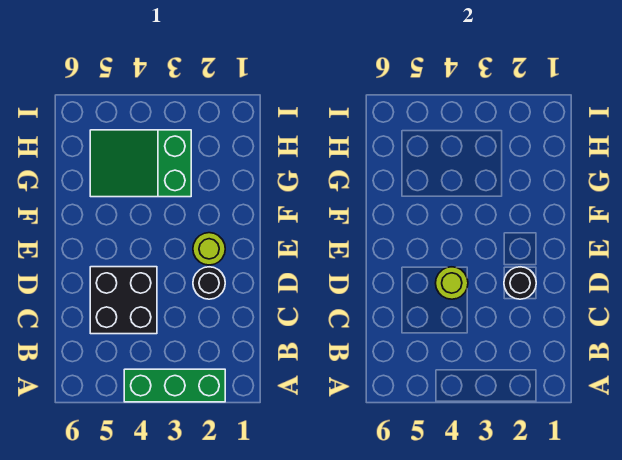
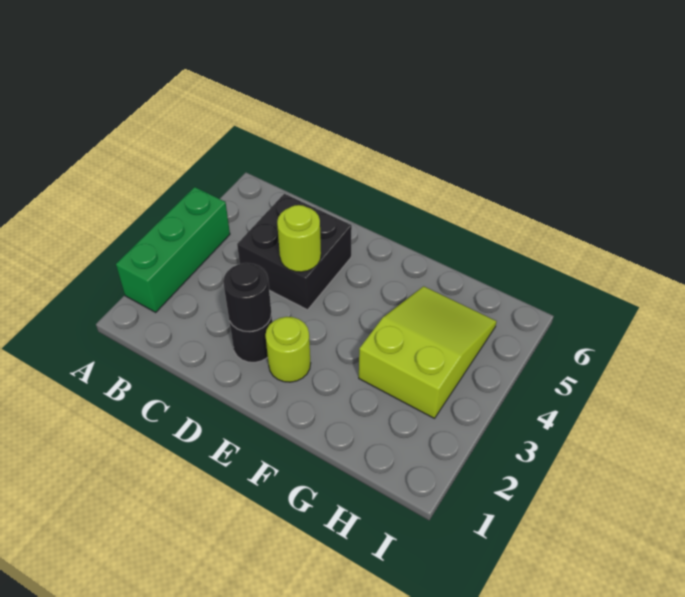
green slope G3:H5 level 1 top 3 -> lime slope G3:H5 level 1 top 3

